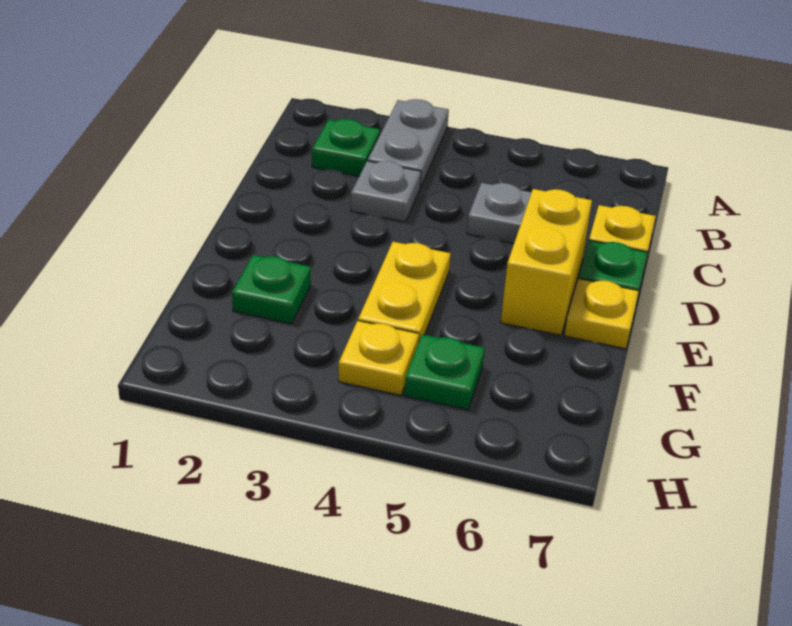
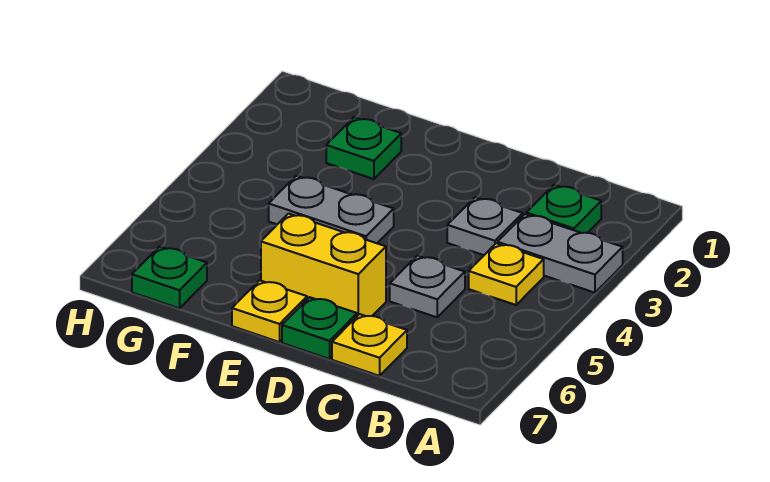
yellow plate E4:F4 level 1 -> grey plate E4:F4 level 1
yellow plate G4 level 1 -> yellow plate B4 level 1
green plate G5 level 1 -> green plate G7 level 1

